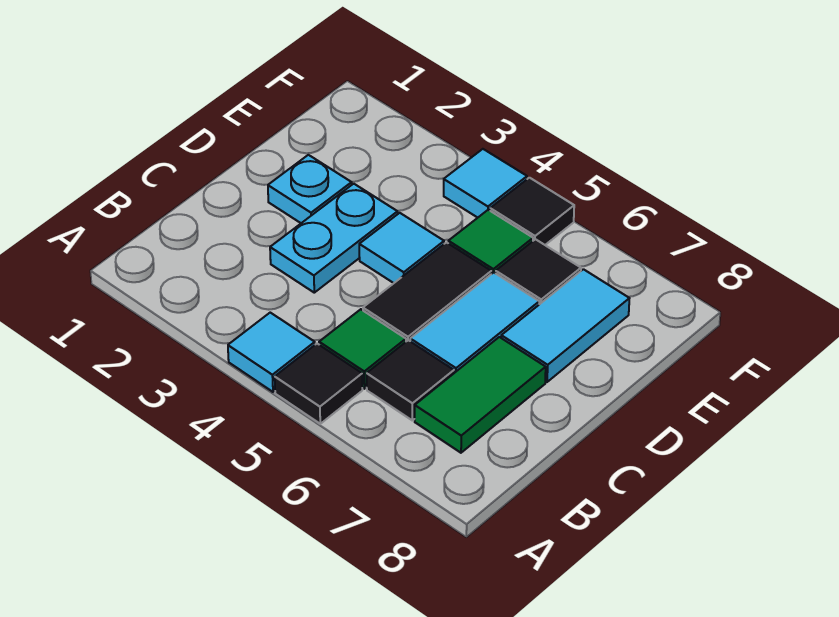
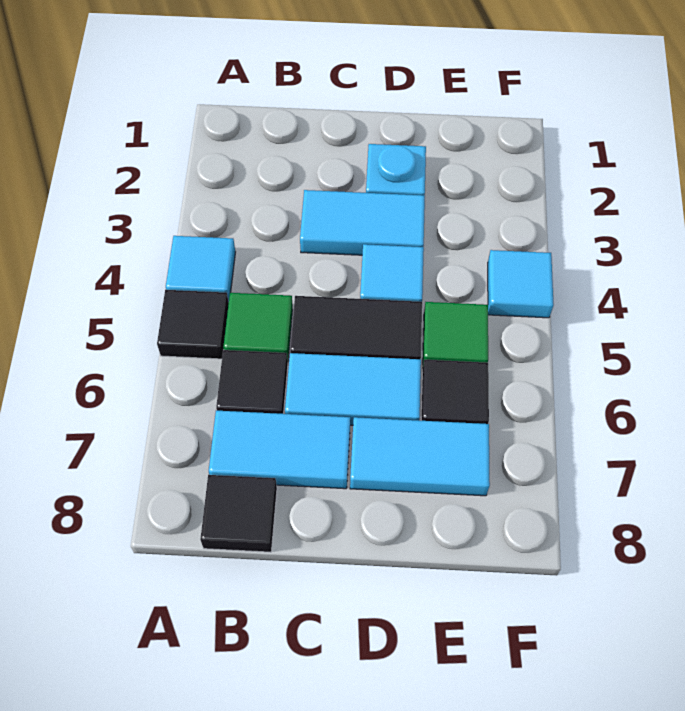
green tile B7:C7 level 1 -> cyan tile B7:C7 level 1
cyan plate C3:D3 level 1 -> cyan tile C3:D3 level 1
black tile F5 level 1 -> black tile B8 level 1

